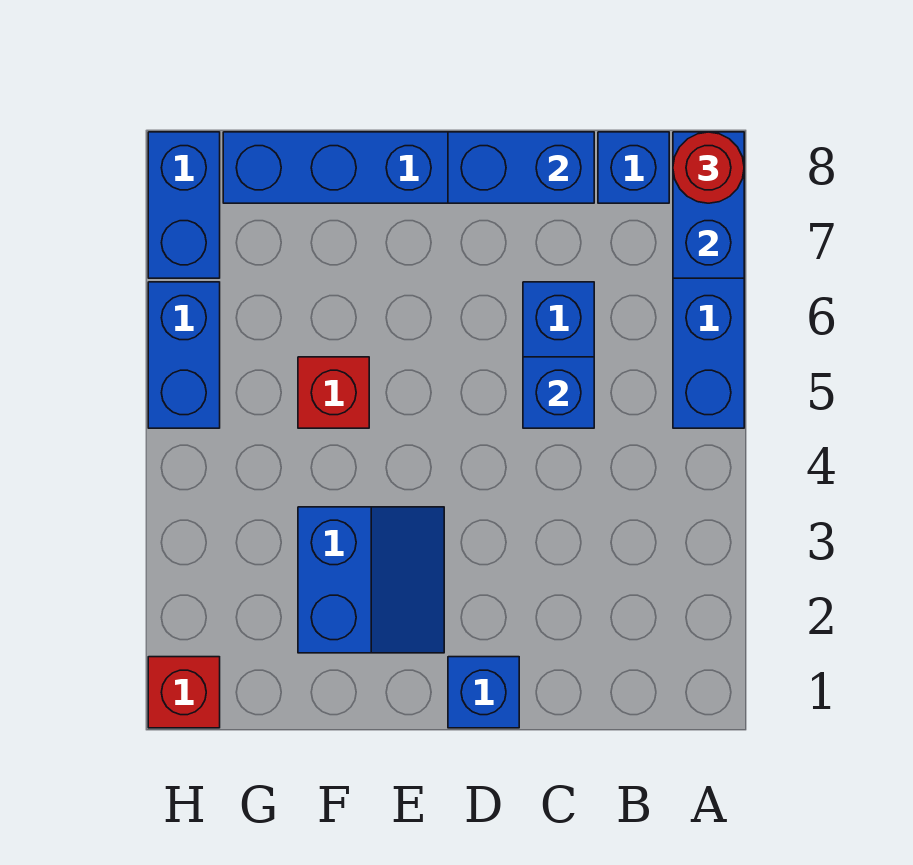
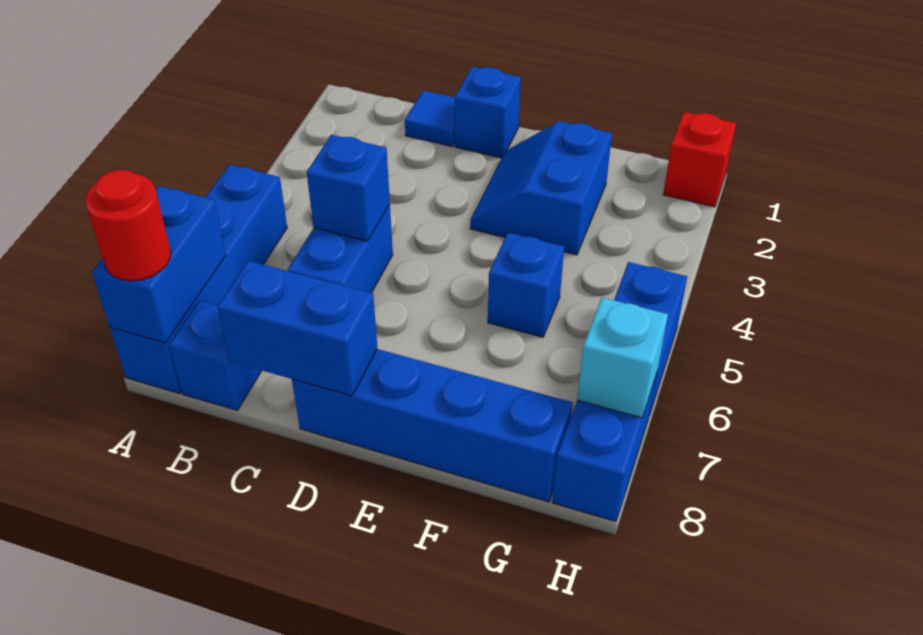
none -> blue tile C1 level 1
red brick F5 level 1 -> blue brick F5 level 1
none -> cyan brick H7 level 2

